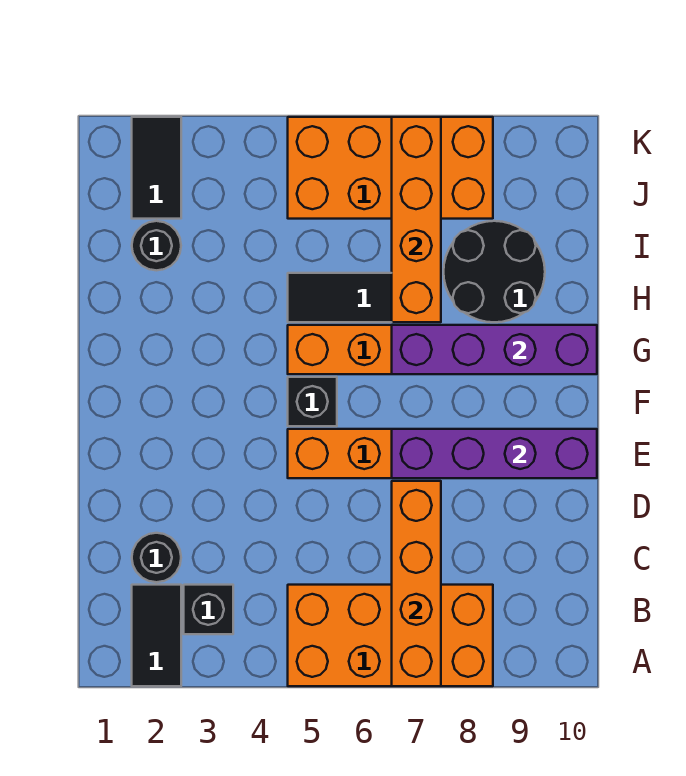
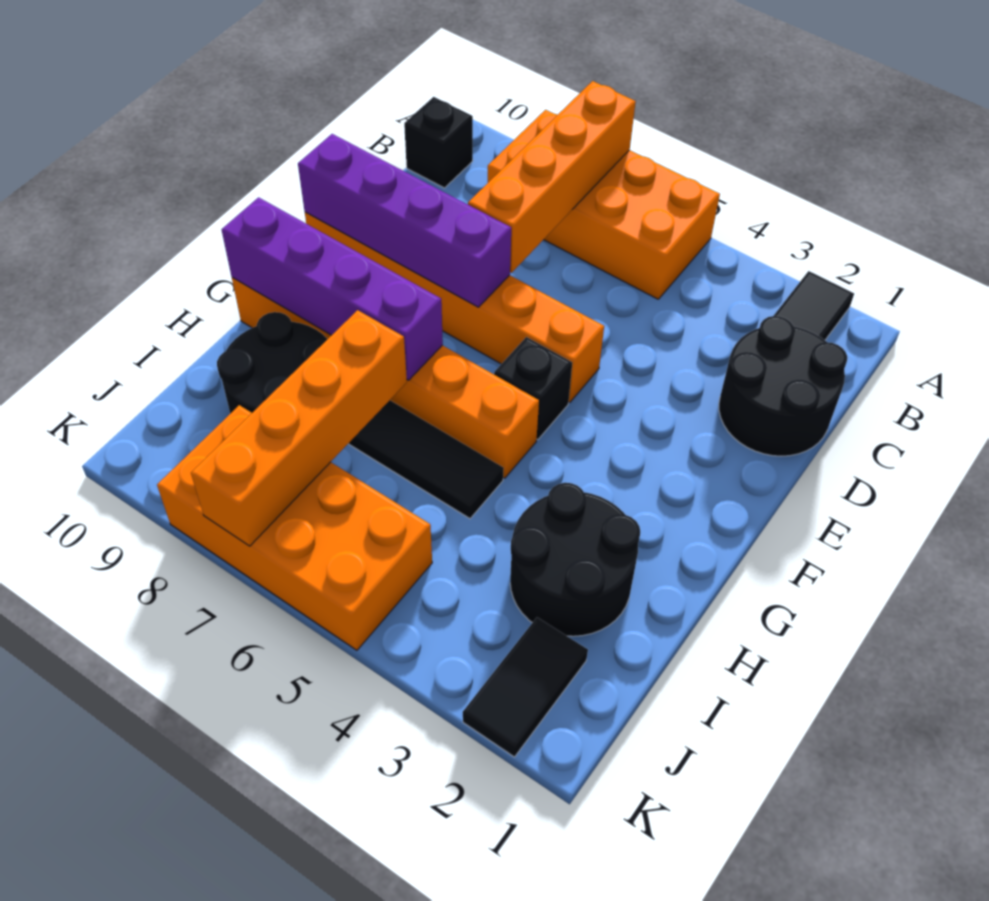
black brick B3 level 1 -> black brick B10 level 1
black round brick C2 level 1 -> black round brick C1:D2 level 1
black round brick I2 level 1 -> black round brick H2:I3 level 1

